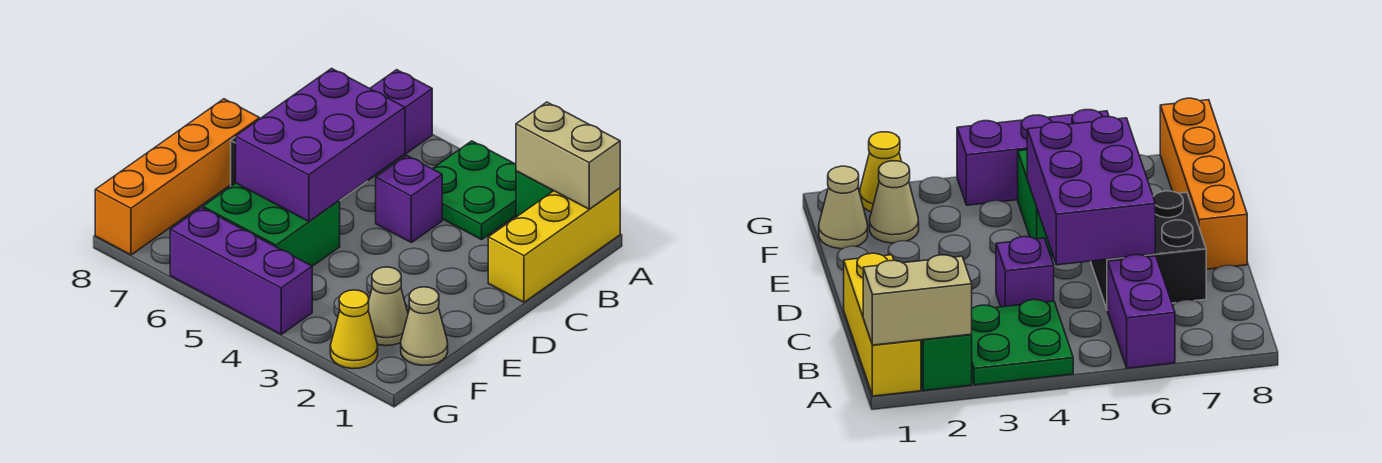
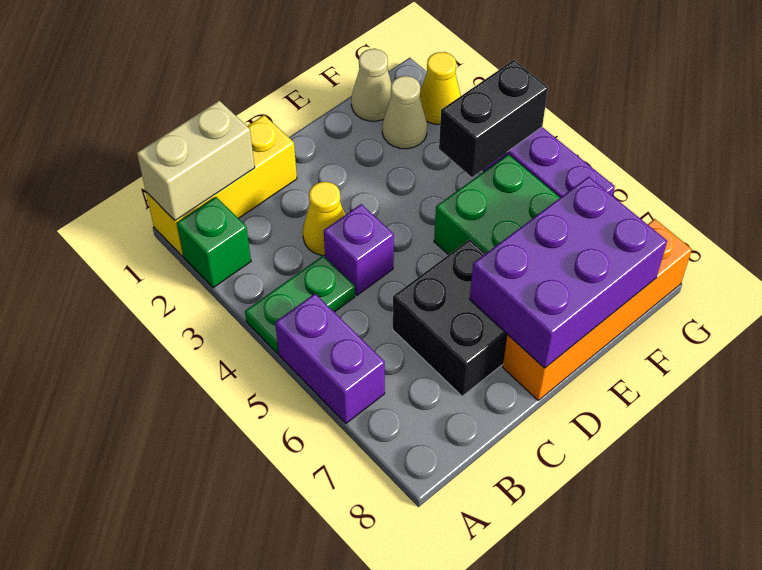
tan brick A1:A2 level 2 -> tan brick A1:B1 level 2
green plate A3:B4 level 1 -> green plate A4:B4 level 1
purple brick A6:B6 level 1 -> purple brick A5:A6 level 1
none -> yellow cone C3 level 1
purple brick C5:E6 level 2 -> purple brick D7:F8 level 2
none -> black brick F4:G4 level 2

